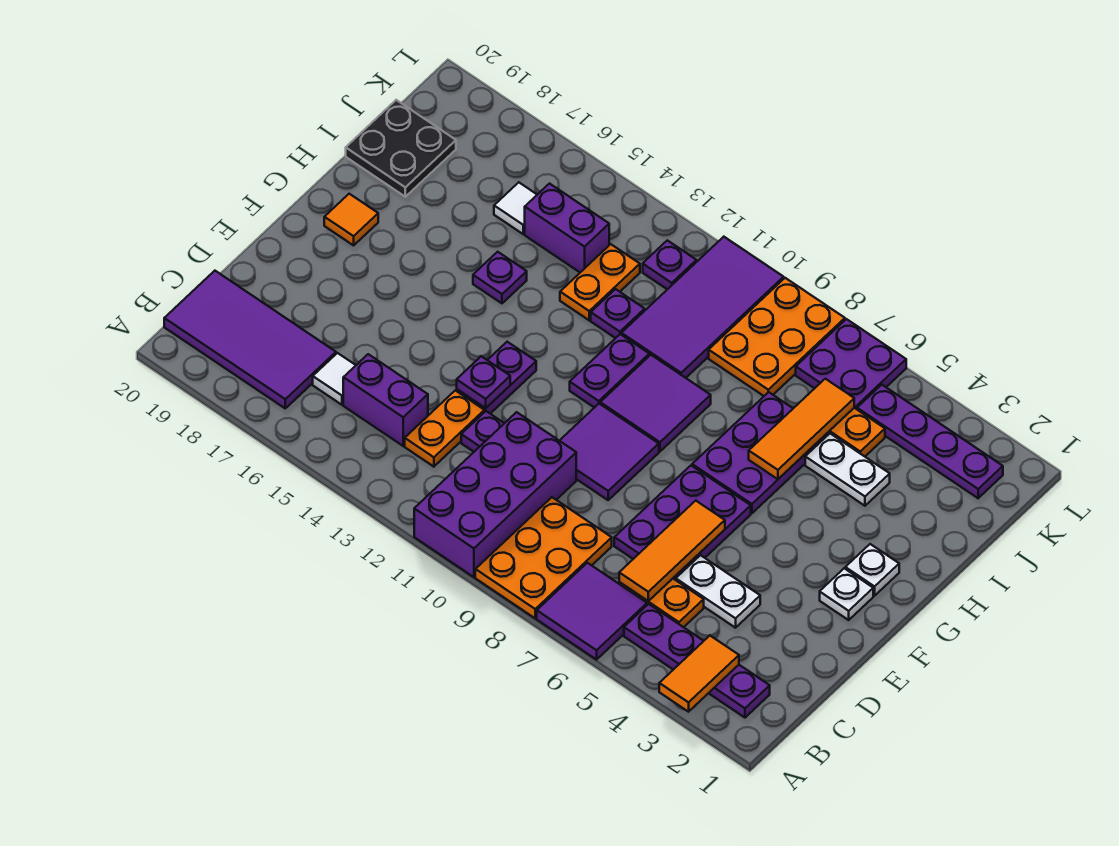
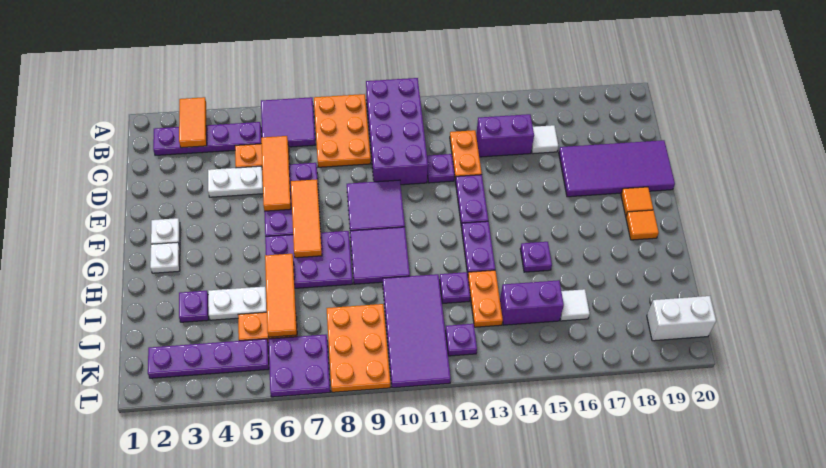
purple tile B17:C20 level 1 -> purple tile D17:E20 level 1
none -> orange tile E7:G7 level 2
purple plate E13 level 2 -> purple plate I3 level 1
none -> orange tile F19 level 1
purple plate G6:I7 level 1 -> purple plate G6:H8 level 1
purple plate G11:H11 level 1 -> purple plate G13:H13 level 1
black plate I19:J20 level 1 -> none
none -> white brick K19:K20 level 1

